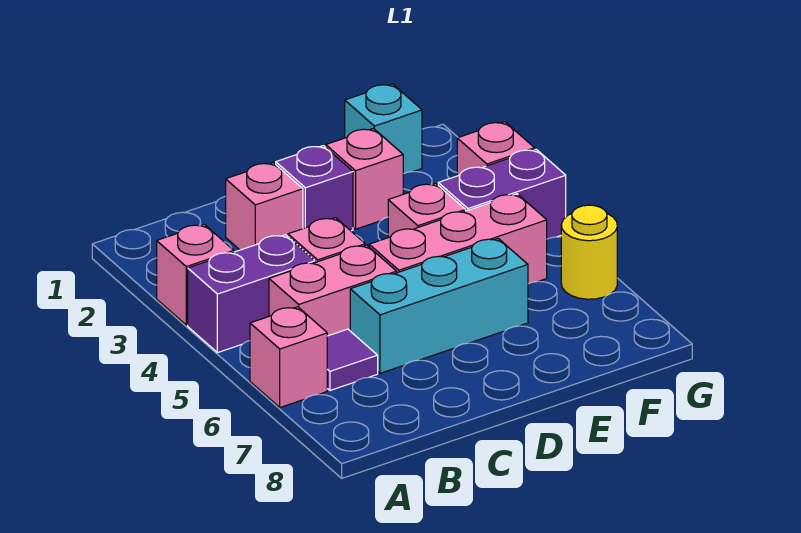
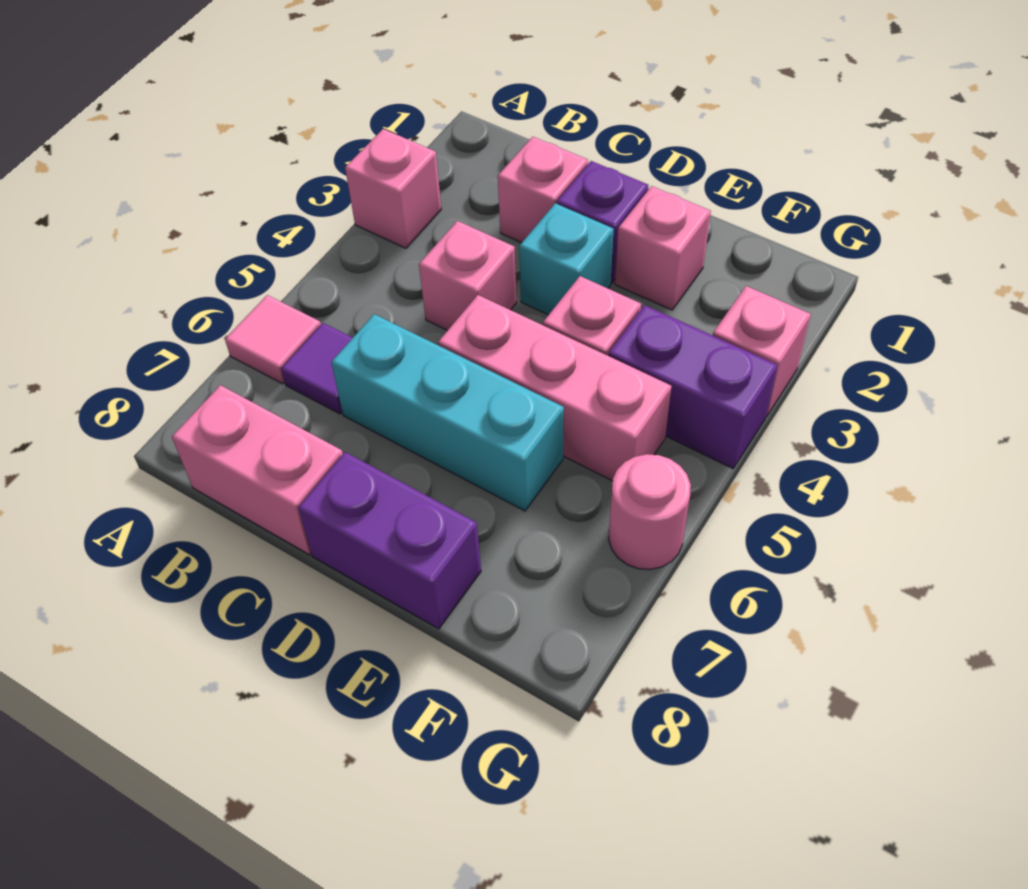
purple brick A4:B4 level 1 -> purple brick D8:E8 level 1
pink brick A6 level 1 -> pink tile A6 level 1
pink brick B5:C5 level 1 -> pink brick B8:C8 level 1
cyan brick F1 level 1 -> cyan brick D3 level 1
yellow round brick G6 level 1 -> pink round brick G6 level 1

